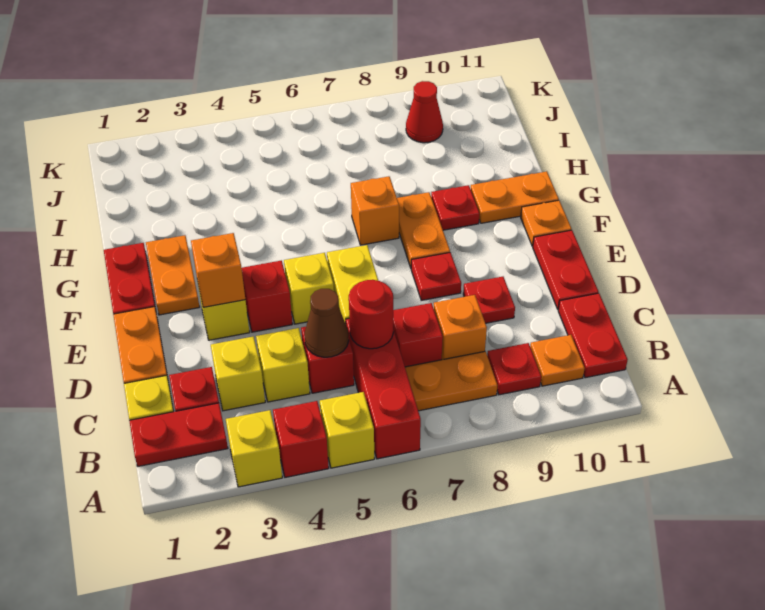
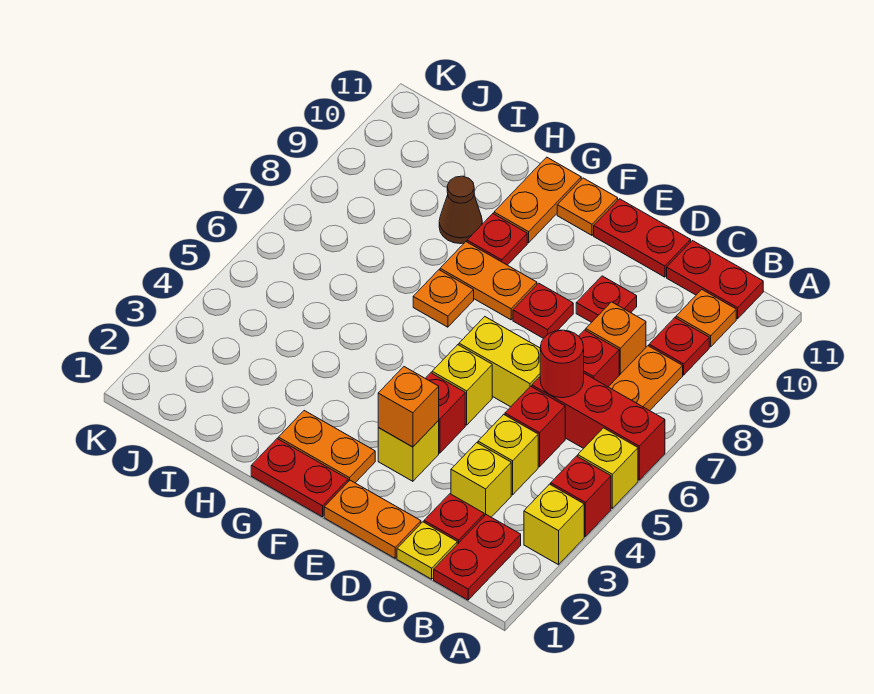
brown cone C5 level 2 -> brown cone H9 level 1
orange brick G7 level 1 -> orange plate G7 level 1
red cone J9 level 1 -> none

